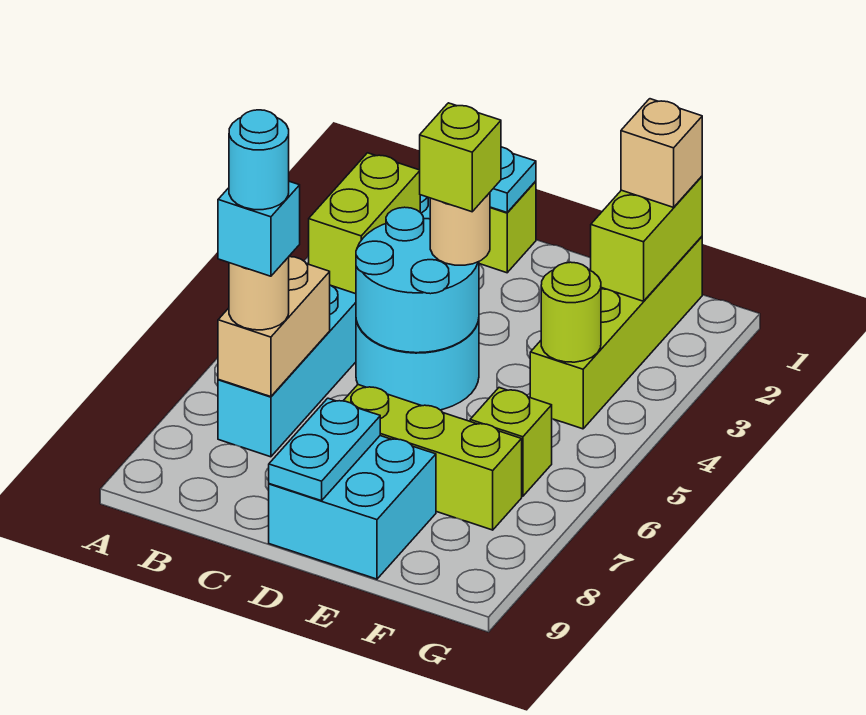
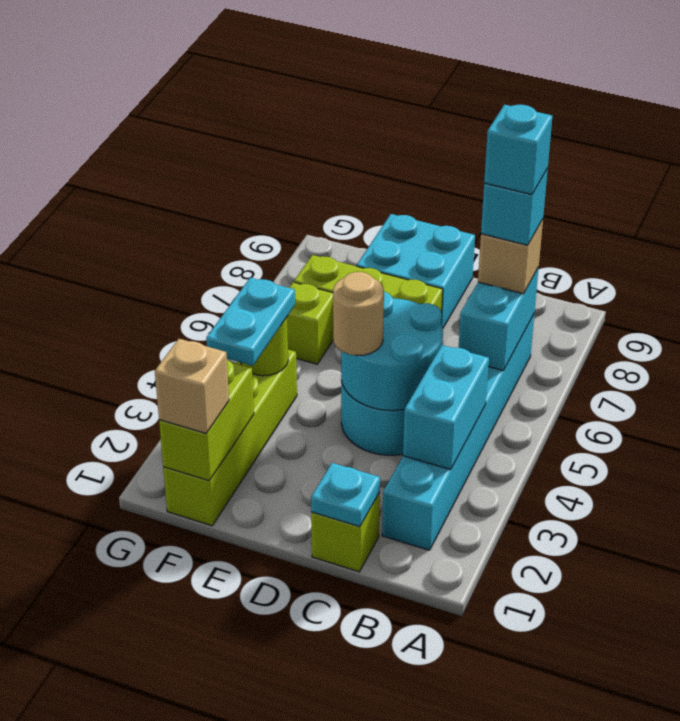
lime brick B3:B4 level 2 -> cyan brick B3:B4 level 2
tan brick B6:B7 level 2 -> cyan brick B6:B7 level 2
tan round brick B7 level 3 -> tan brick B7 level 3
cyan round brick B7 level 5 -> cyan brick B7 level 5
lime brick D4 level 4 -> none
cyan plate D8:D9 level 2 -> cyan plate F3:F4 level 3

